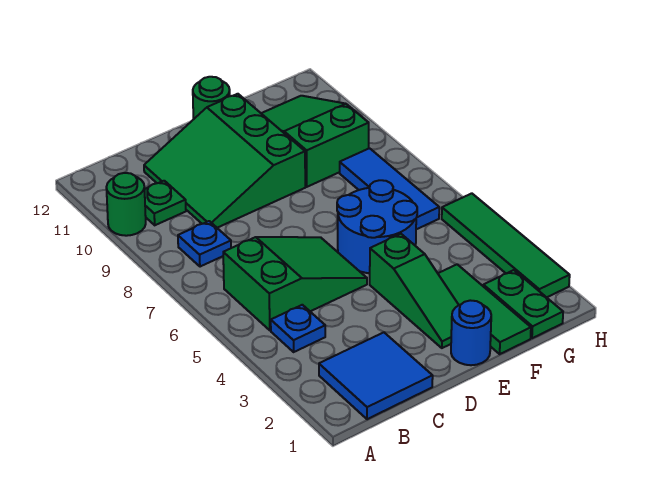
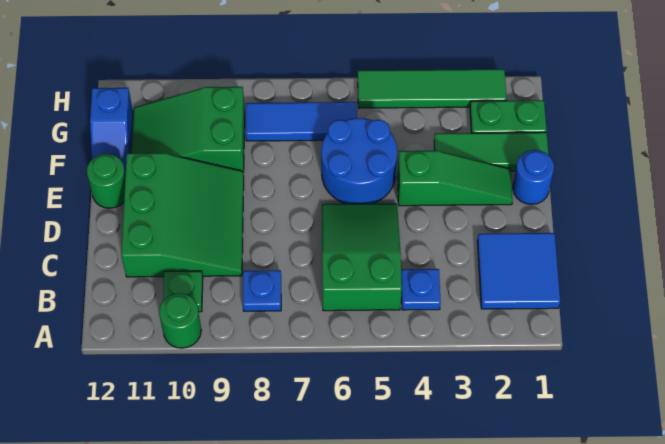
green slope C9:E11 level 1 top E -> green slope C9:E11 level 1 top 11
none -> blue slope F12:G12 level 1 top G

